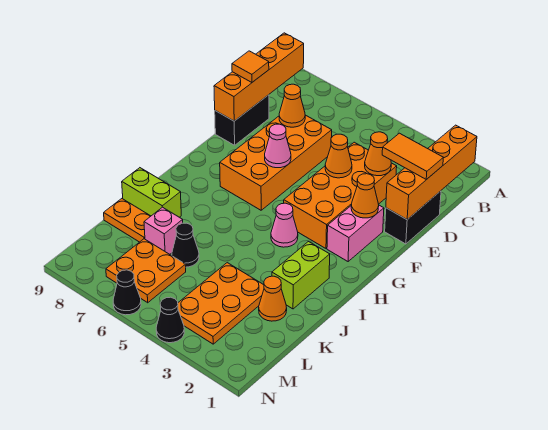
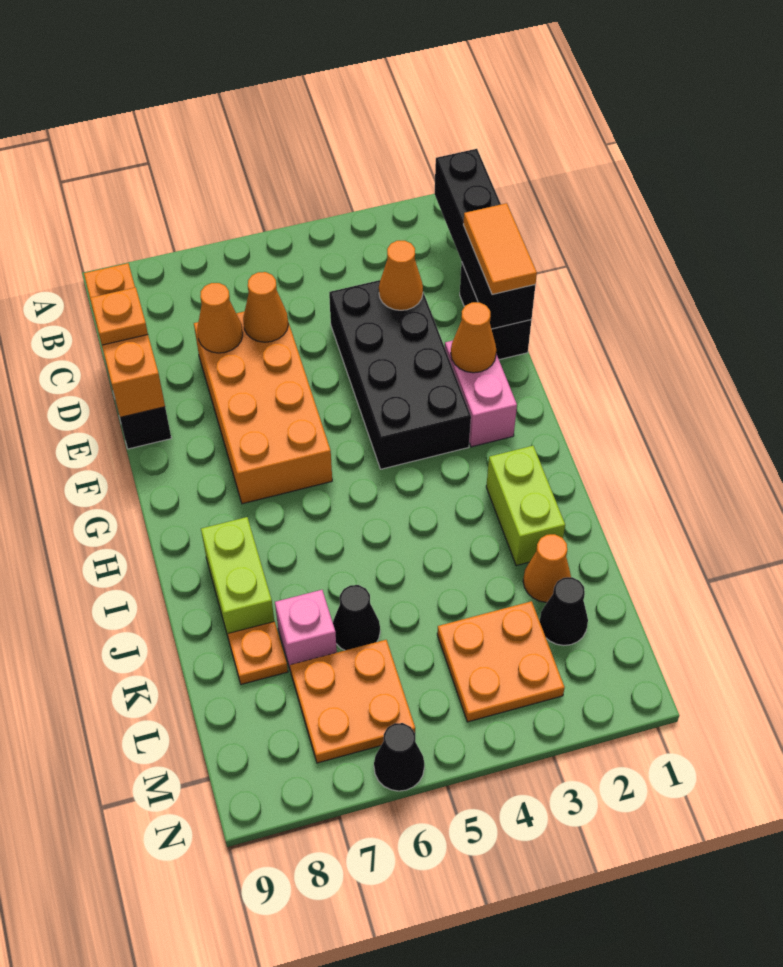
orange brick B1:E1 level 2 -> black brick B1:E1 level 2
orange brick B9:E9 level 2 -> orange brick C9:E9 level 2
orange tile D1:D2 level 3 -> orange tile D1:E1 level 3
orange brick D3:G4 level 1 -> black brick D3:G4 level 1
orange tile D9 level 3 -> orange plate D9 level 3
orange cone E4 level 2 -> orange cone D6 level 2
pink cone F6 level 2 -> none
pink cone H4 level 1 -> none
lime brick J8:J9 level 1 -> lime brick I8:J8 level 1
orange plate K3:M4 level 1 -> orange plate L3:M4 level 1
orange plate K8:K9 level 1 -> orange plate K8 level 1
black cone N4 level 1 -> black cone L2 level 1

